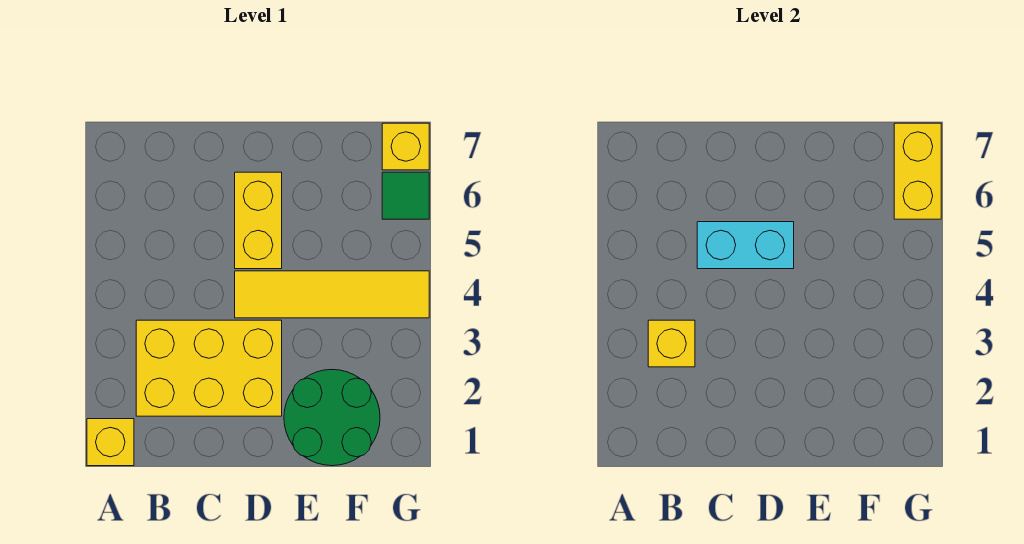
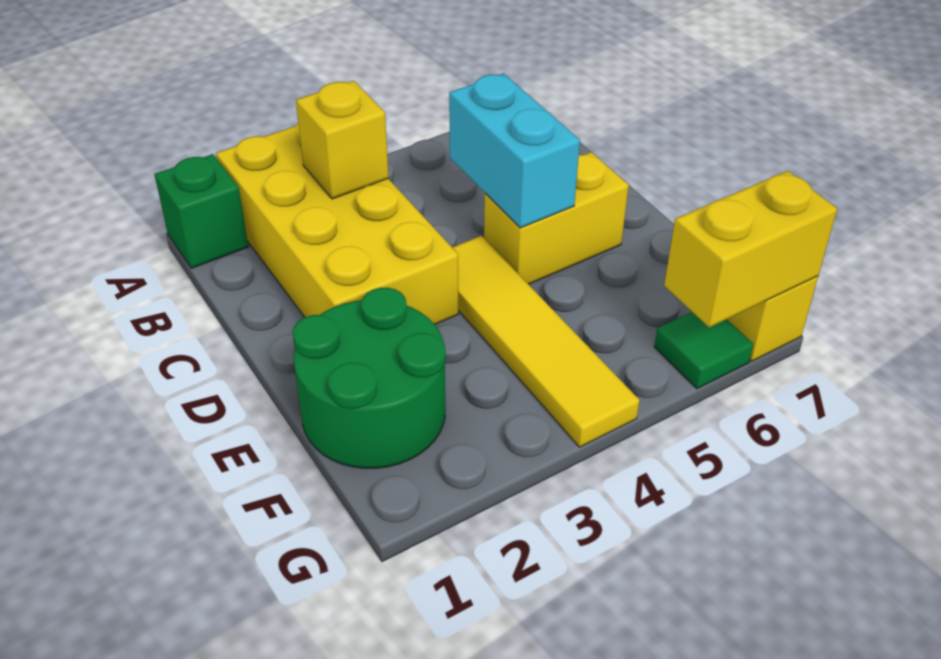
yellow brick A1 level 1 -> green brick A1 level 1
yellow brick B2:D3 level 1 -> yellow brick A2:D3 level 1

